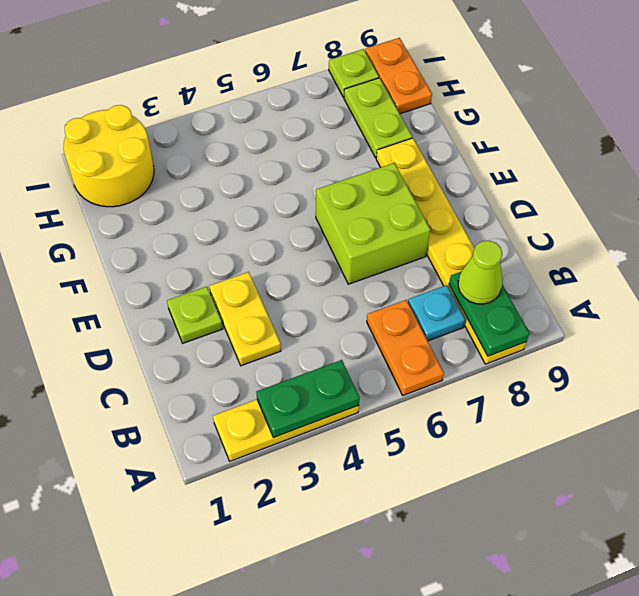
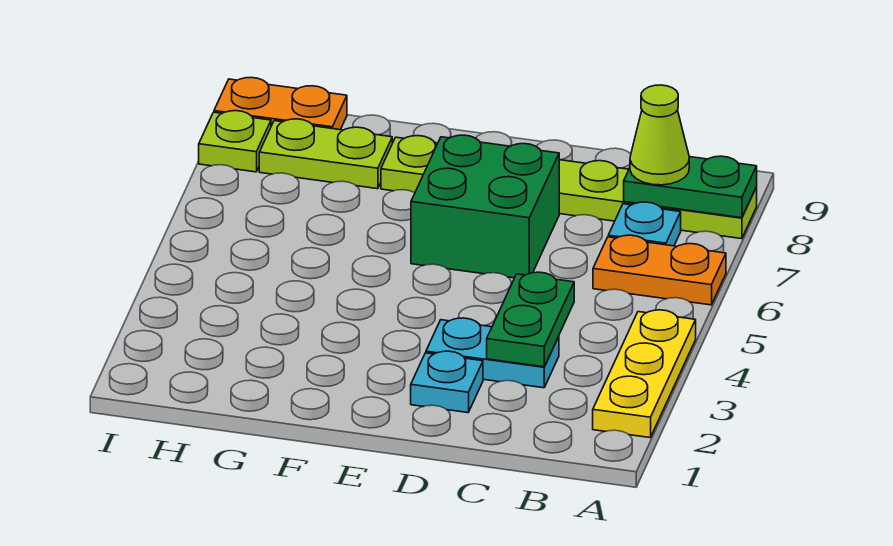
green plate A3:A4 level 2 -> green plate C3:C4 level 2
yellow plate A8:F8 level 1 -> lime plate A8:F8 level 1
yellow plate C3:D3 level 1 -> cyan plate C3:D3 level 1
lime plate D2 level 1 -> cyan plate D2 level 1
lime brick D6:E7 level 1 -> green brick D6:E7 level 1
yellow round brick H1:I2 level 1 -> none

